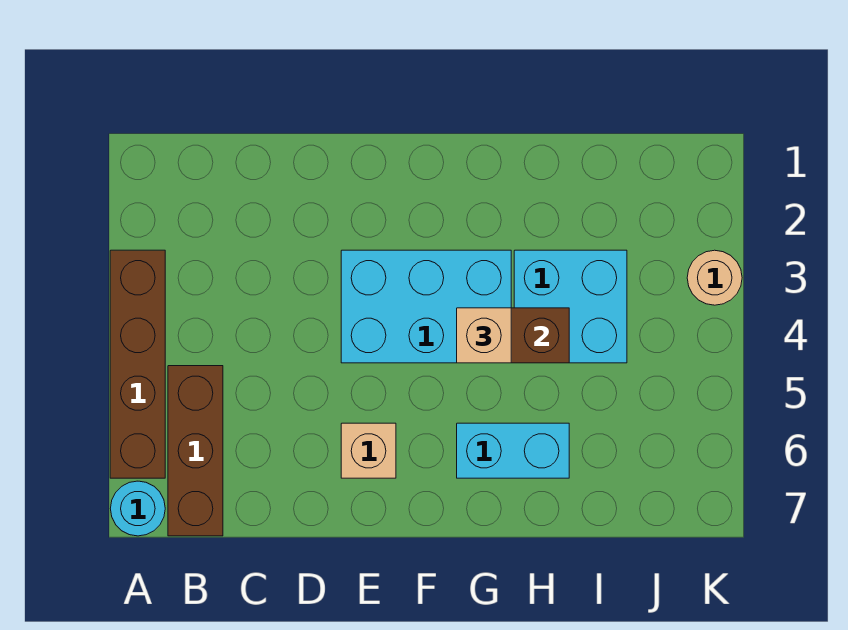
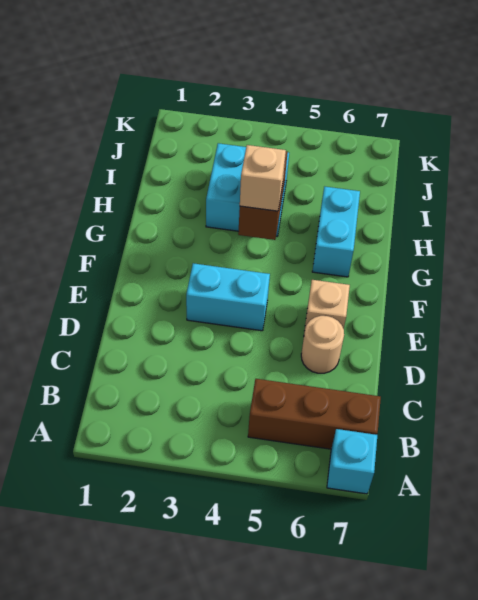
brown brick A3:A6 level 1 -> none
cyan round brick A7 level 1 -> cyan brick A7 level 1
cyan brick E3:G4 level 1 -> cyan brick E3:E4 level 1
tan round brick K3 level 1 -> tan round brick D6 level 1

